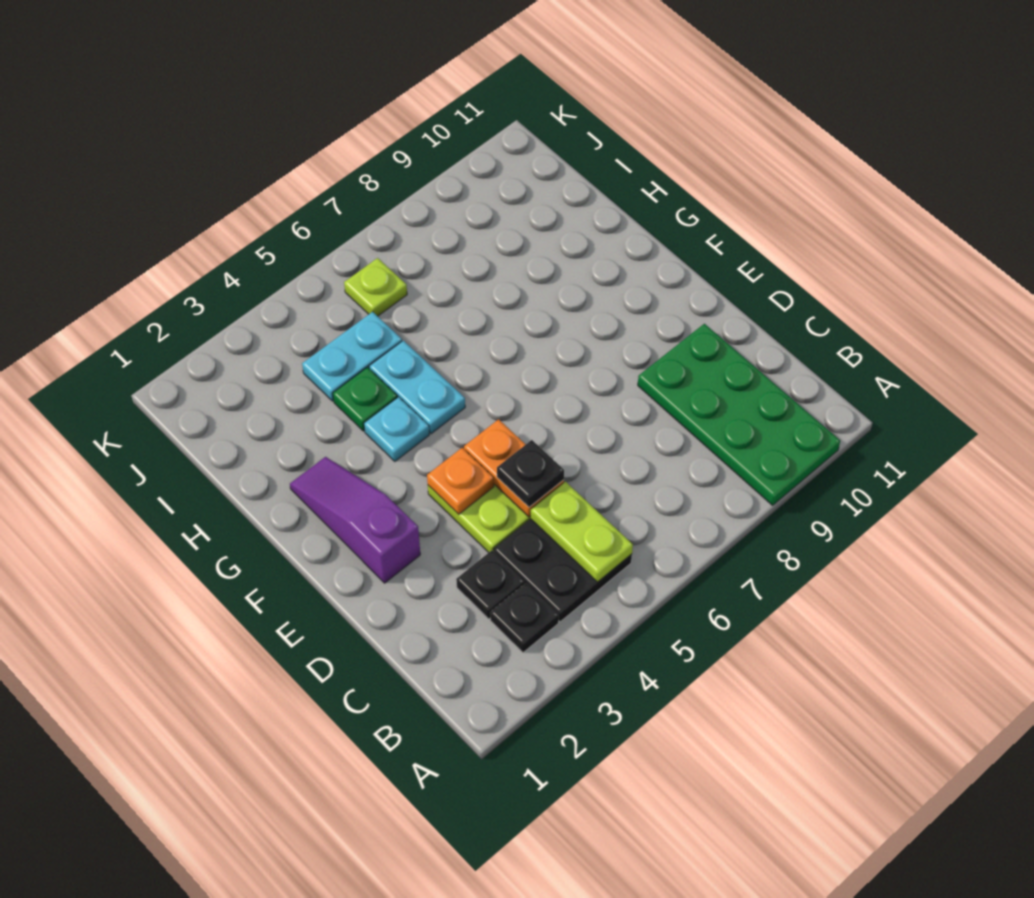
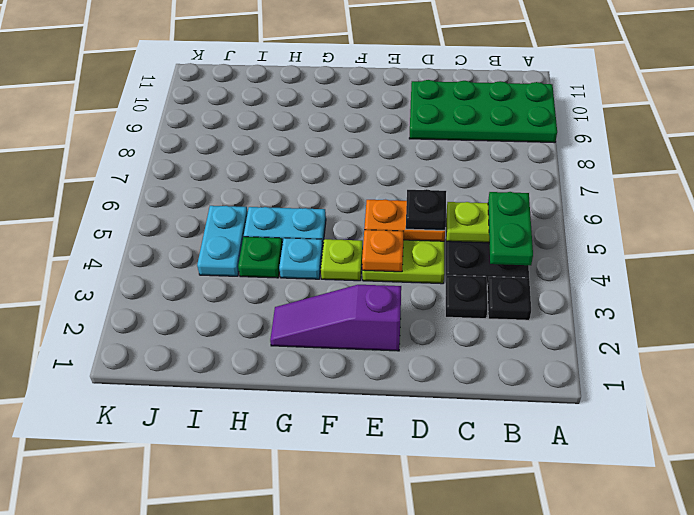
none -> green plate B4:B5 level 3
lime plate J6 level 1 -> lime plate F4 level 1

